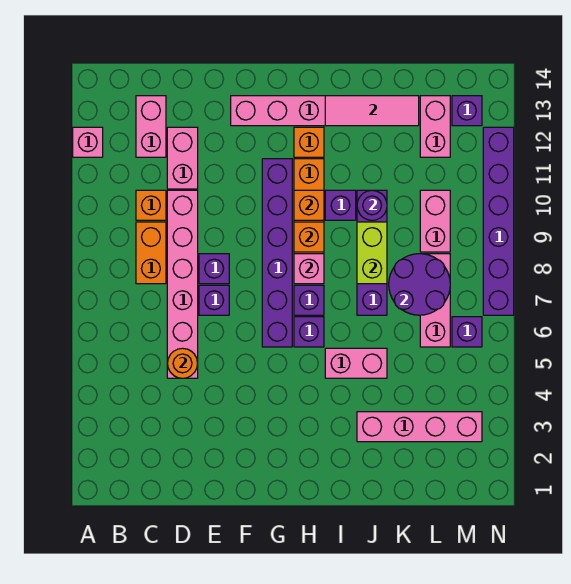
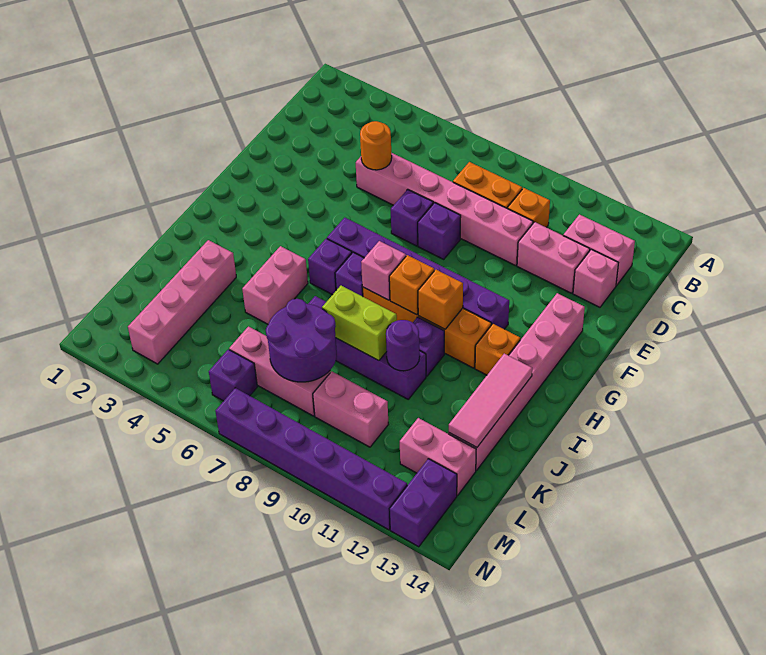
pink brick A12 level 1 -> pink brick D13 level 1
purple brick M13 level 1 -> purple brick M13:N13 level 1

